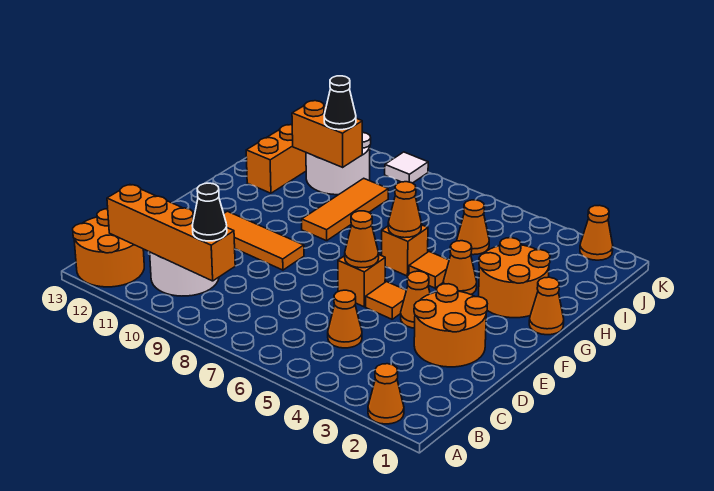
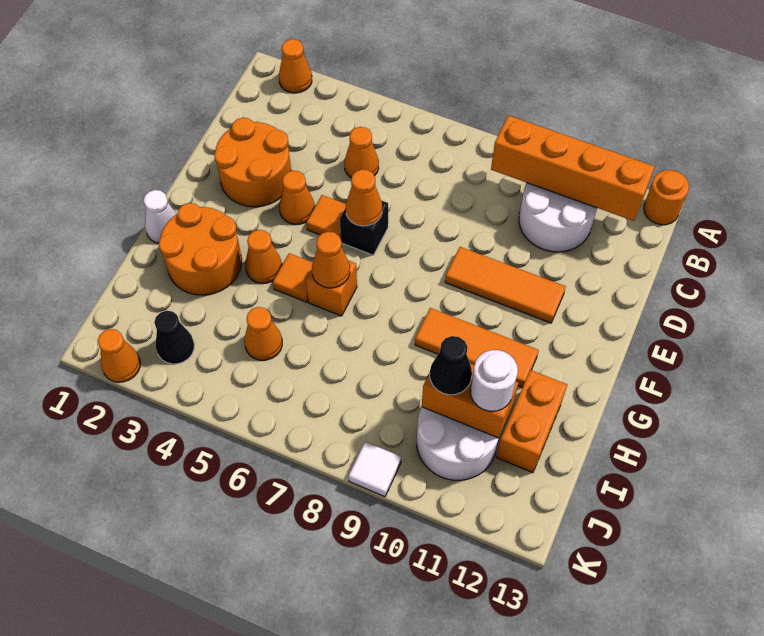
orange round brick A12:B13 level 1 -> orange round brick A13 level 1
black cone B9 level 3 -> black cone J3 level 1
orange brick E6 level 1 -> black brick E6 level 1
orange cone G1 level 1 -> white cone G1 level 1
orange tile G9:I9 level 1 -> orange tile G9:G11 level 1
none -> white round brick I11 level 3

